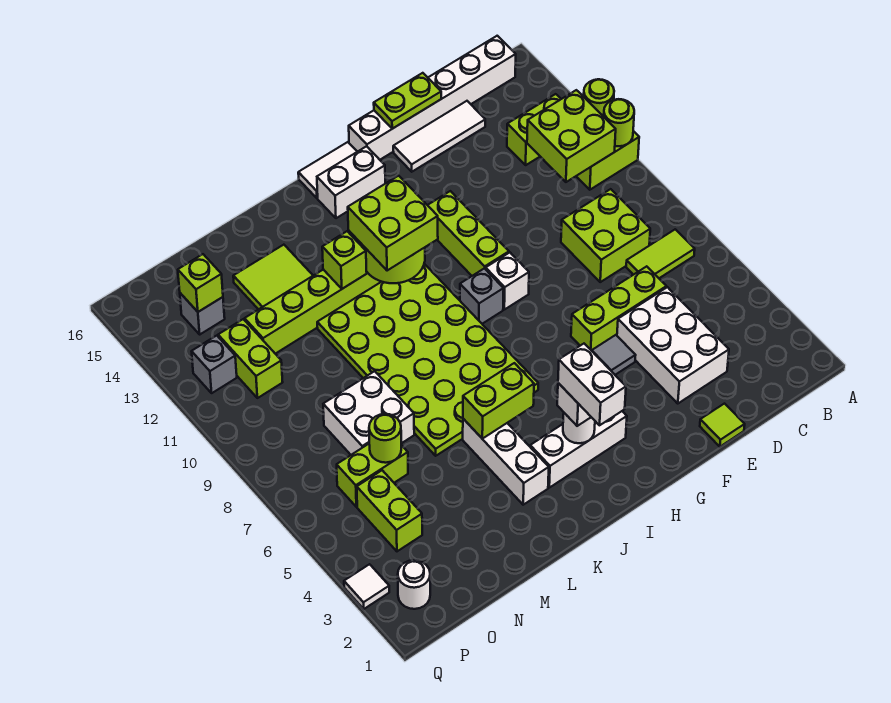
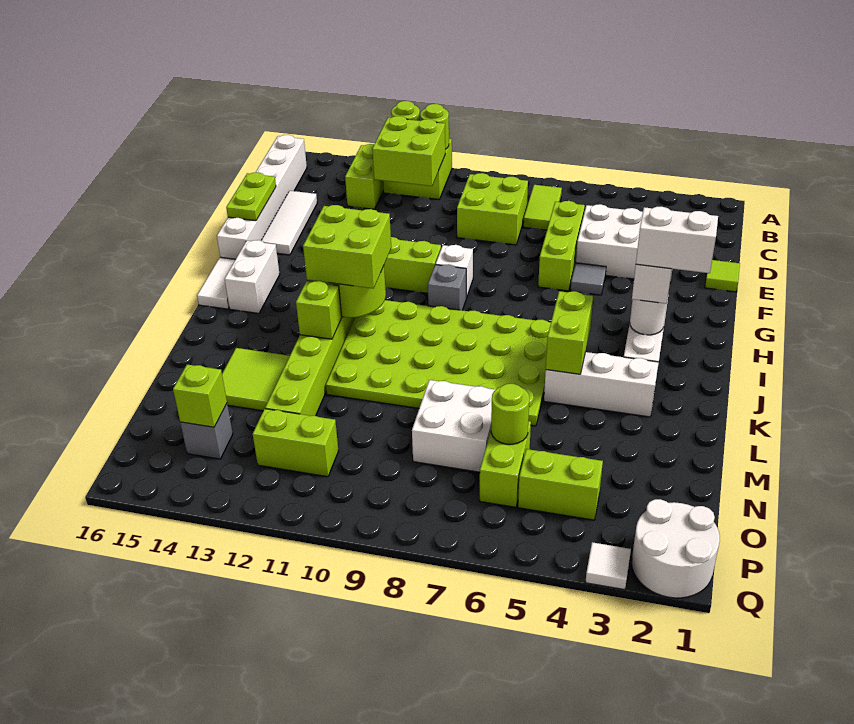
white round brick P2 level 1 -> white round brick P1:Q2 level 1
grey brick P12 level 1 -> none

